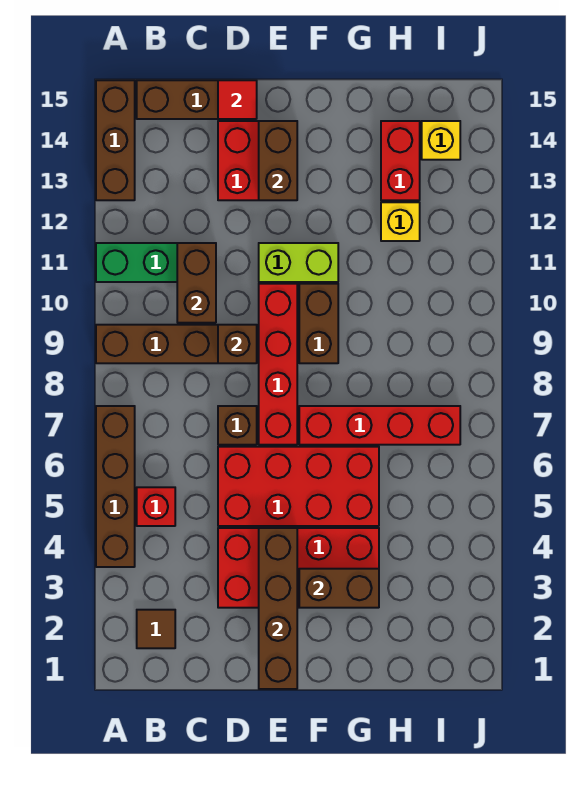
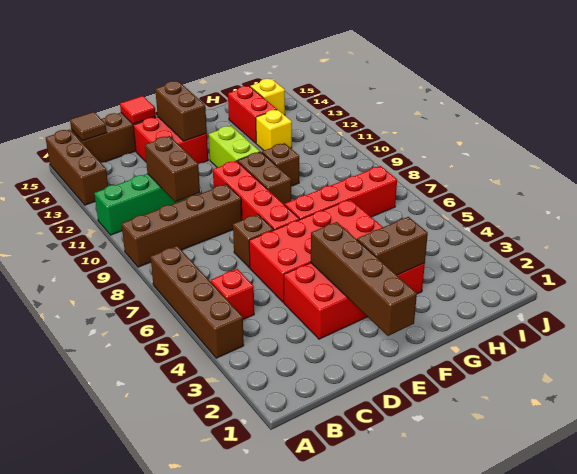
brown tile B2 level 1 -> brown tile B15 level 2
brown brick D9 level 2 -> brown brick G10 level 1
lime brick E11:F11 level 1 -> lime brick F11:F12 level 1

